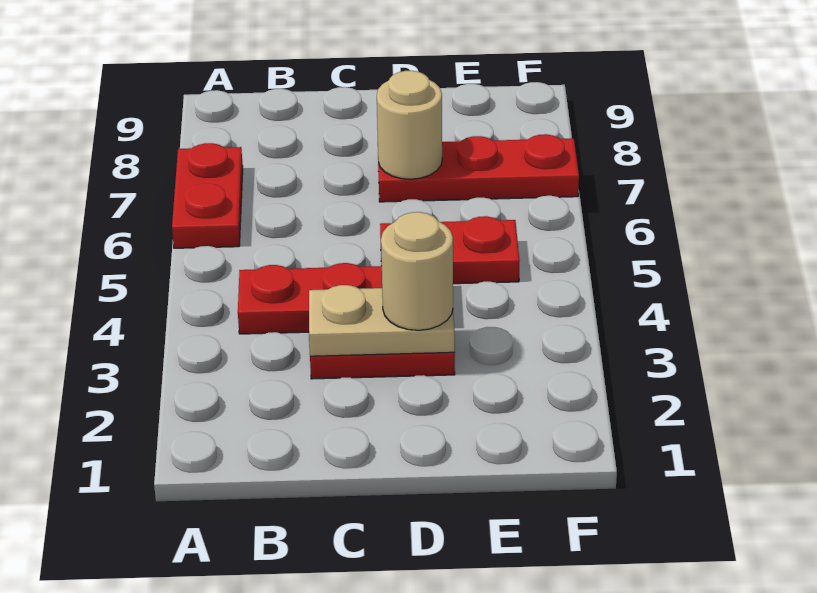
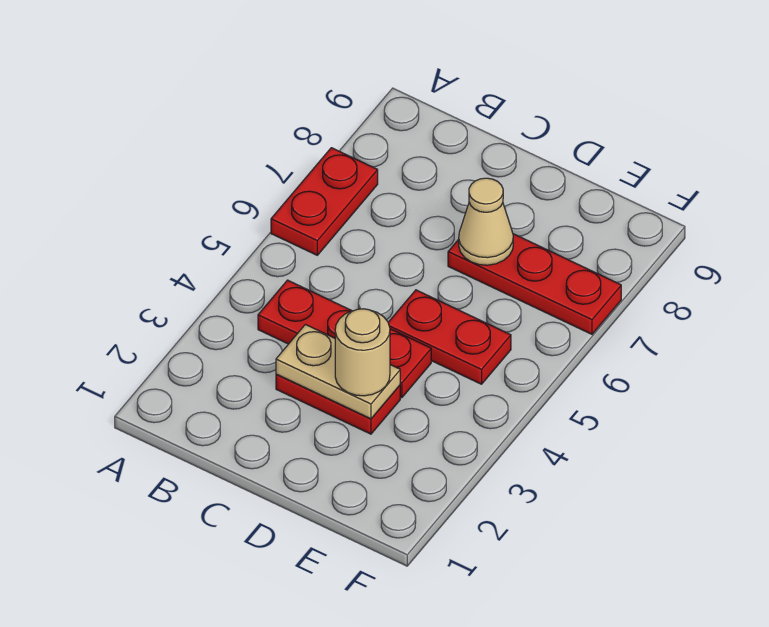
tan round brick D7 level 2 -> tan cone D7 level 2

